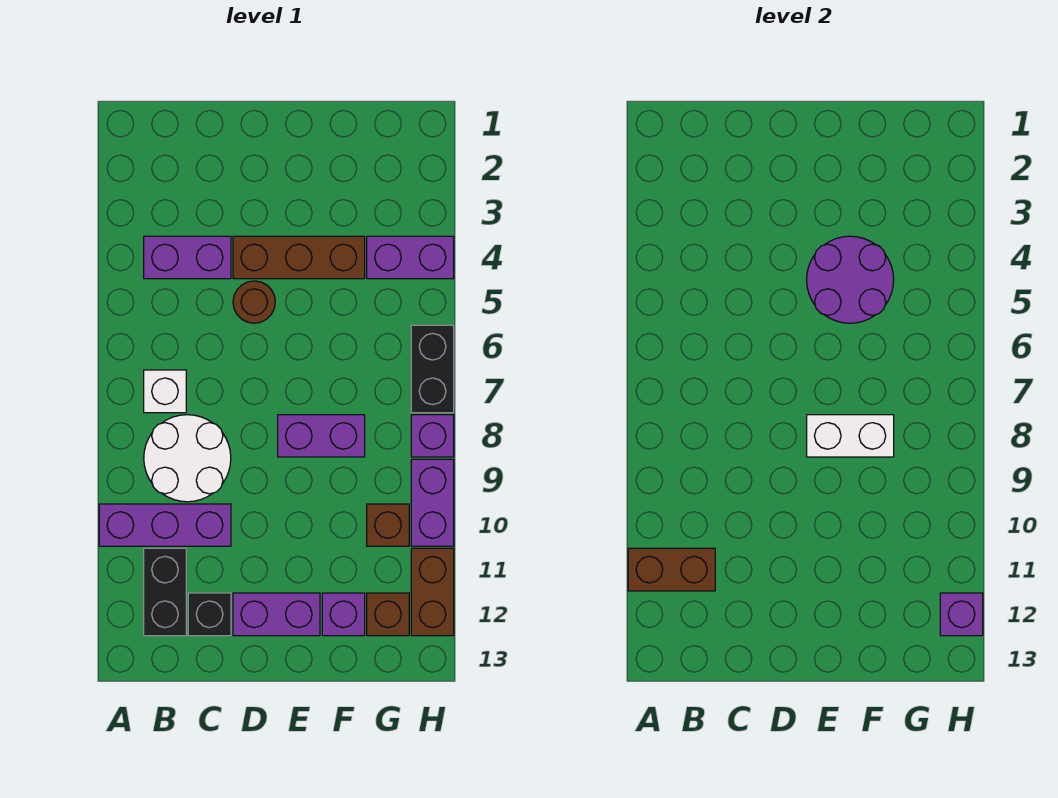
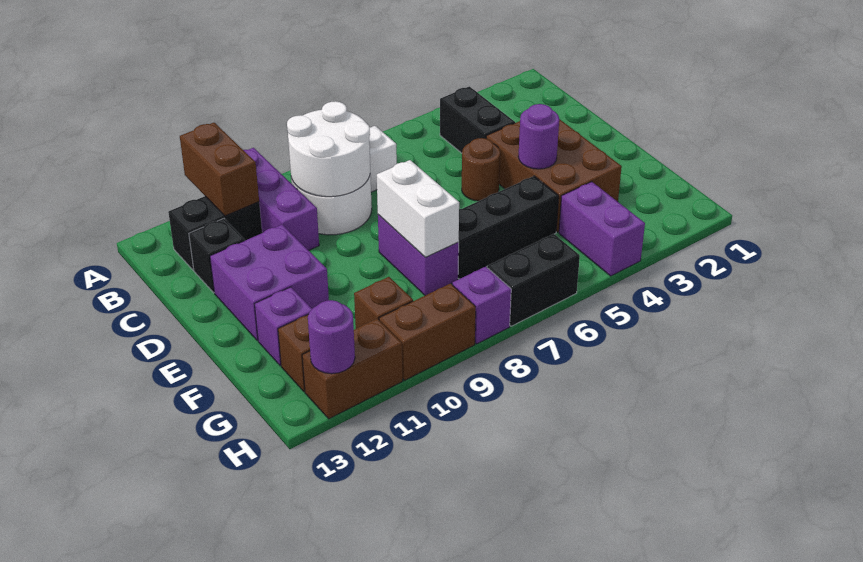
purple brick B4:C4 level 1 -> black brick B4:C4 level 1
none -> white round brick B8:C9 level 2
brown brick D4:F4 level 1 -> brown brick D3:F4 level 1
purple brick D12:E12 level 1 -> purple brick D11:E12 level 1
purple round brick E4:F5 level 2 -> purple round brick E4 level 2
none -> black brick F5:F7 level 1
purple brick H9:H10 level 1 -> brown brick H9:H10 level 1
purple brick H12 level 2 -> purple round brick H12 level 2

